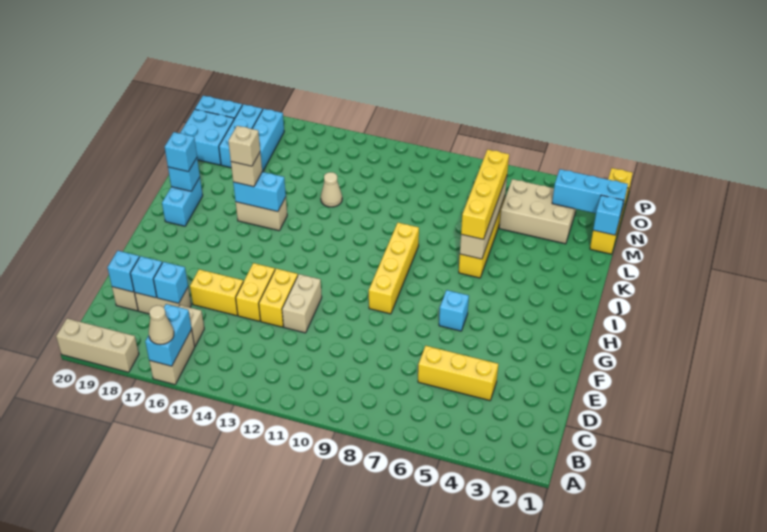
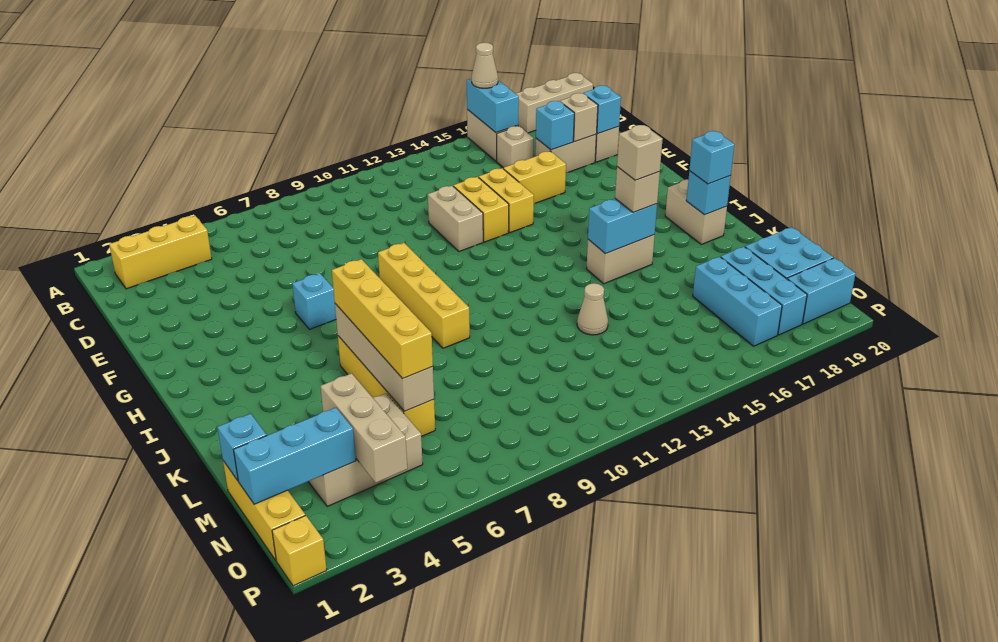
yellow brick D4:D6 level 1 -> yellow brick B2:B4 level 1
cyan brick D18 level 2 -> tan brick D18 level 2
cyan brick I19:J19 level 1 -> tan brick I19:J19 level 1
none -> tan brick M4:O4 level 2

